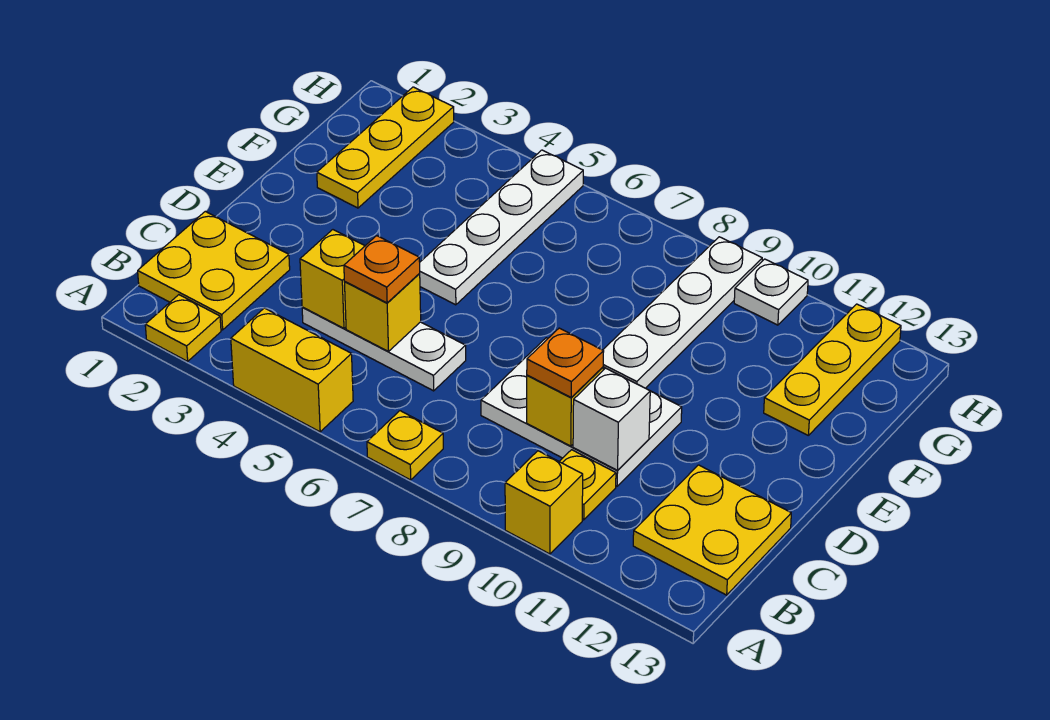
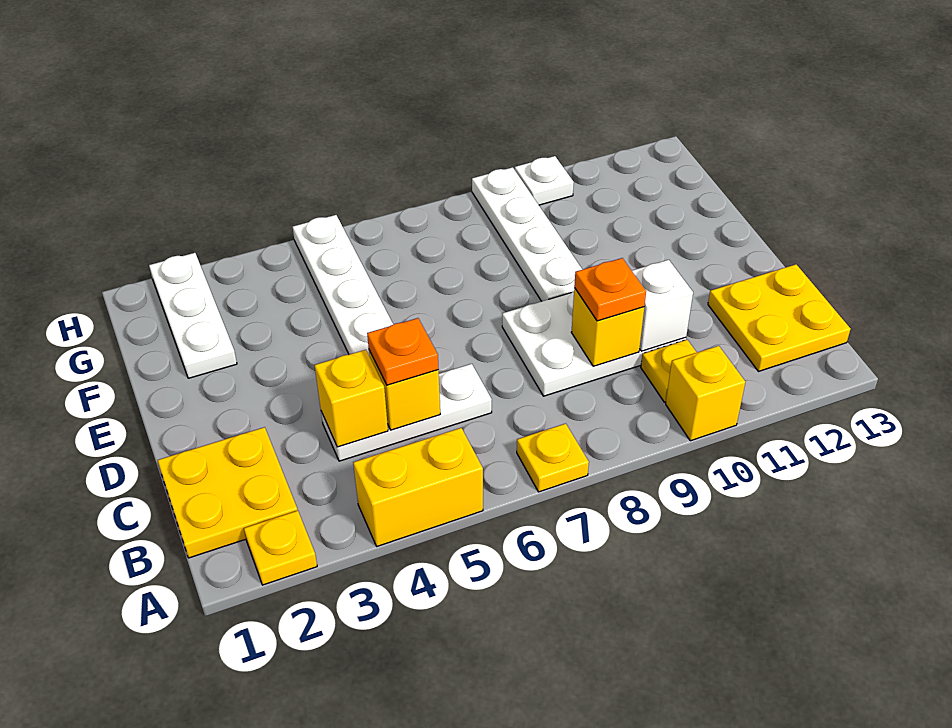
yellow plate F2:H2 level 1 -> white plate F2:H2 level 1
yellow plate F12:H12 level 1 -> none

